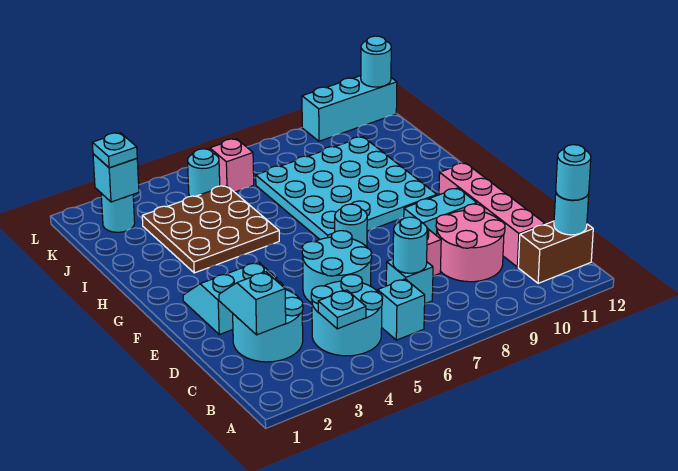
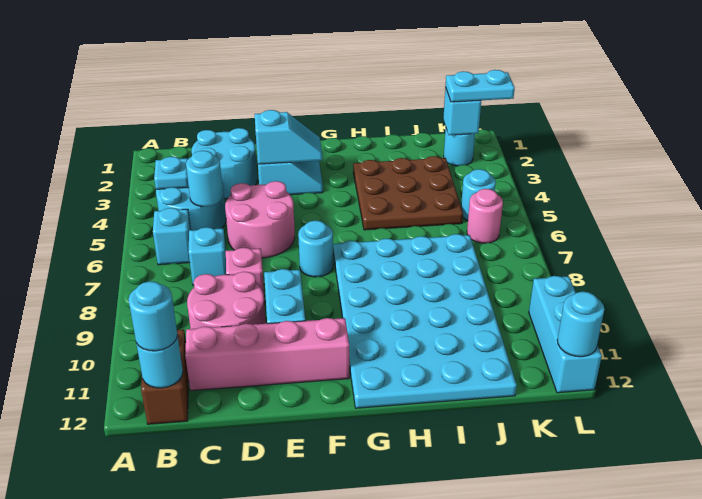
cyan slope C2:D2 level 2 top C -> cyan slope E3:F3 level 2 top E
cyan round brick C7 level 2 -> cyan round brick C5 level 2
cyan round brick D5:E6 level 1 -> pink round brick D5:E6 level 1
cyan plate G7:J10 level 1 -> cyan plate G7:J12 level 1
cyan plate K2 level 3 -> cyan plate K2:L2 level 3
pink brick K6 level 1 -> pink round brick K6 level 1

